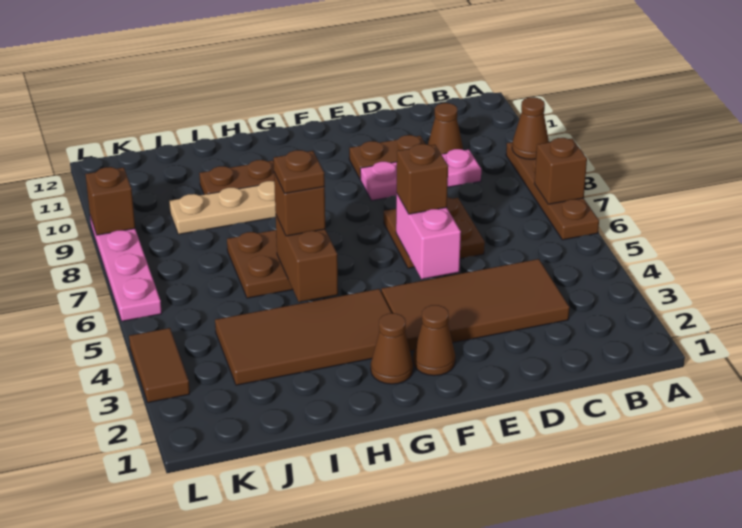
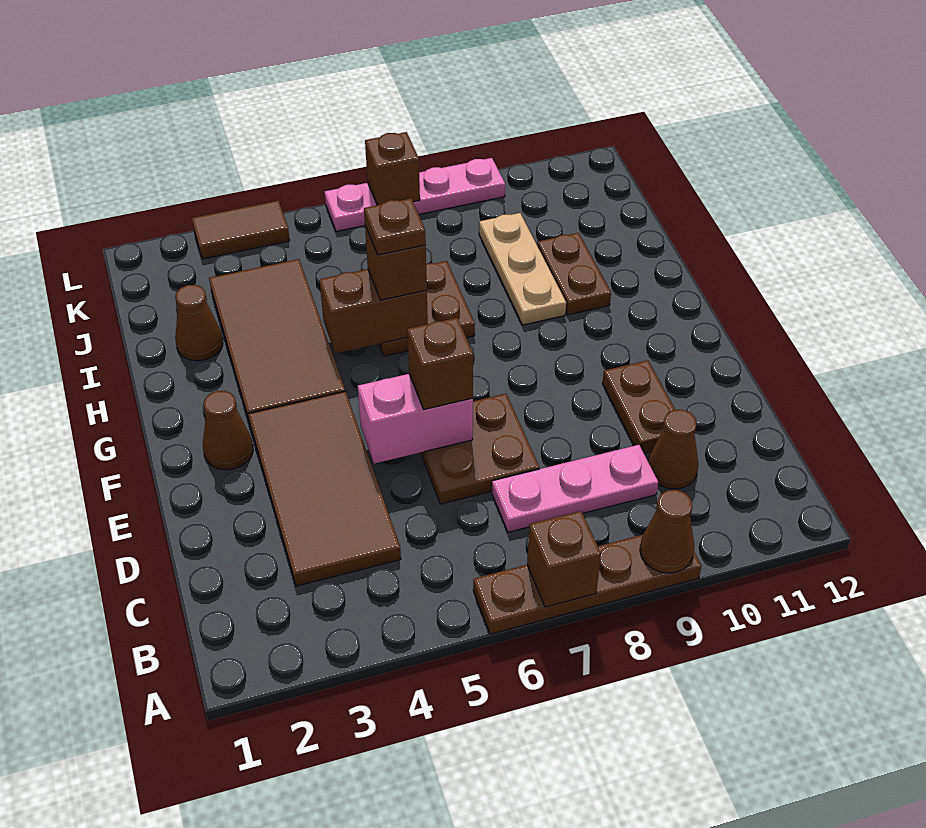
pink plate C9:E9 level 1 -> pink plate C7:C9 level 1
brown cone G2 level 1 -> brown cone I2 level 1
brown brick L9 level 2 -> brown brick L7 level 2

